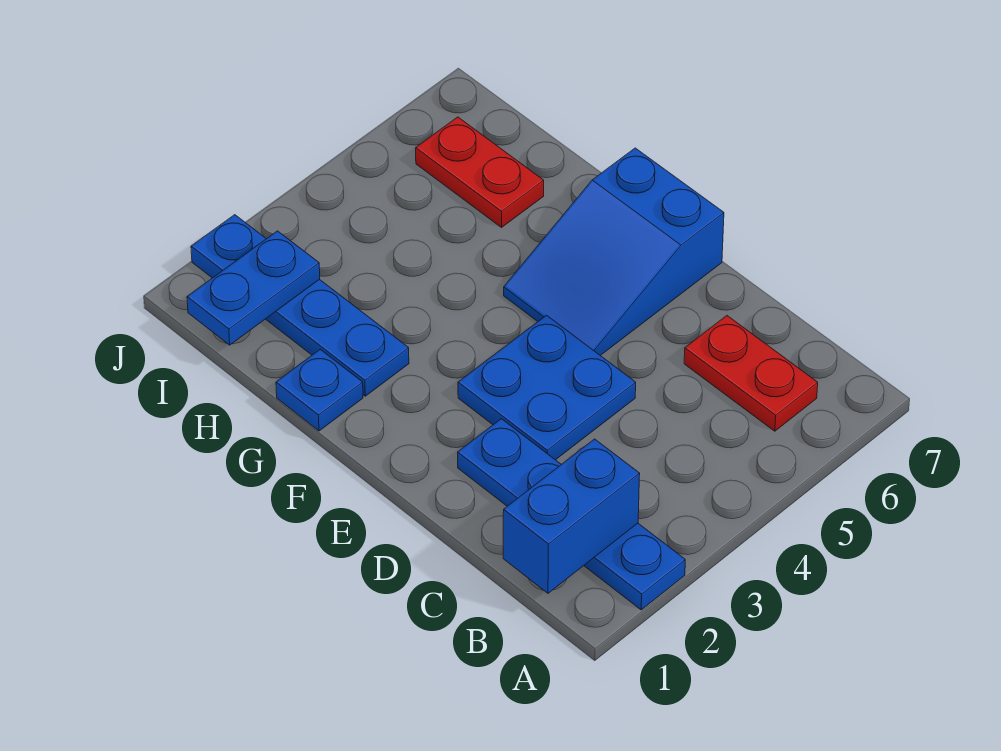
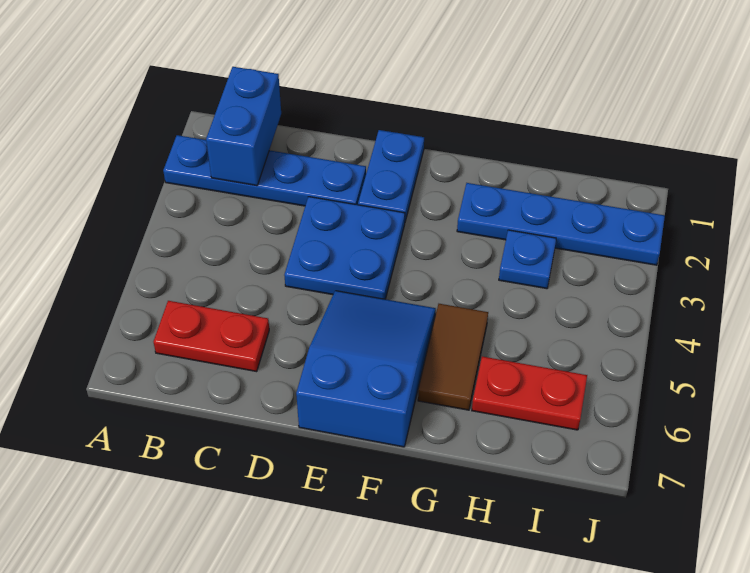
blue plate G1 level 1 -> blue plate H3 level 1
none -> brown tile G5:G6 level 1
blue plate I1:I2 level 2 -> blue plate E1:E2 level 1

